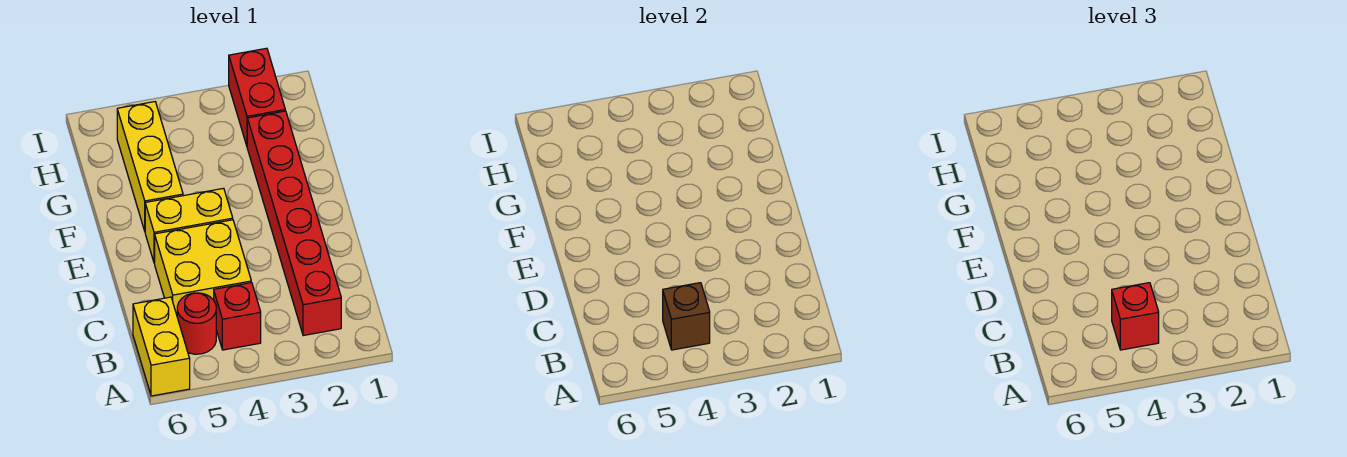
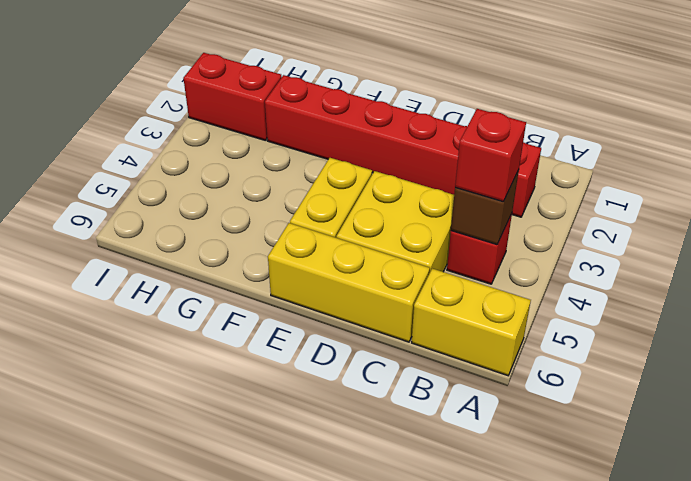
red round brick B5 level 1 -> none
yellow brick F5:H5 level 1 -> yellow brick C6:E6 level 1

